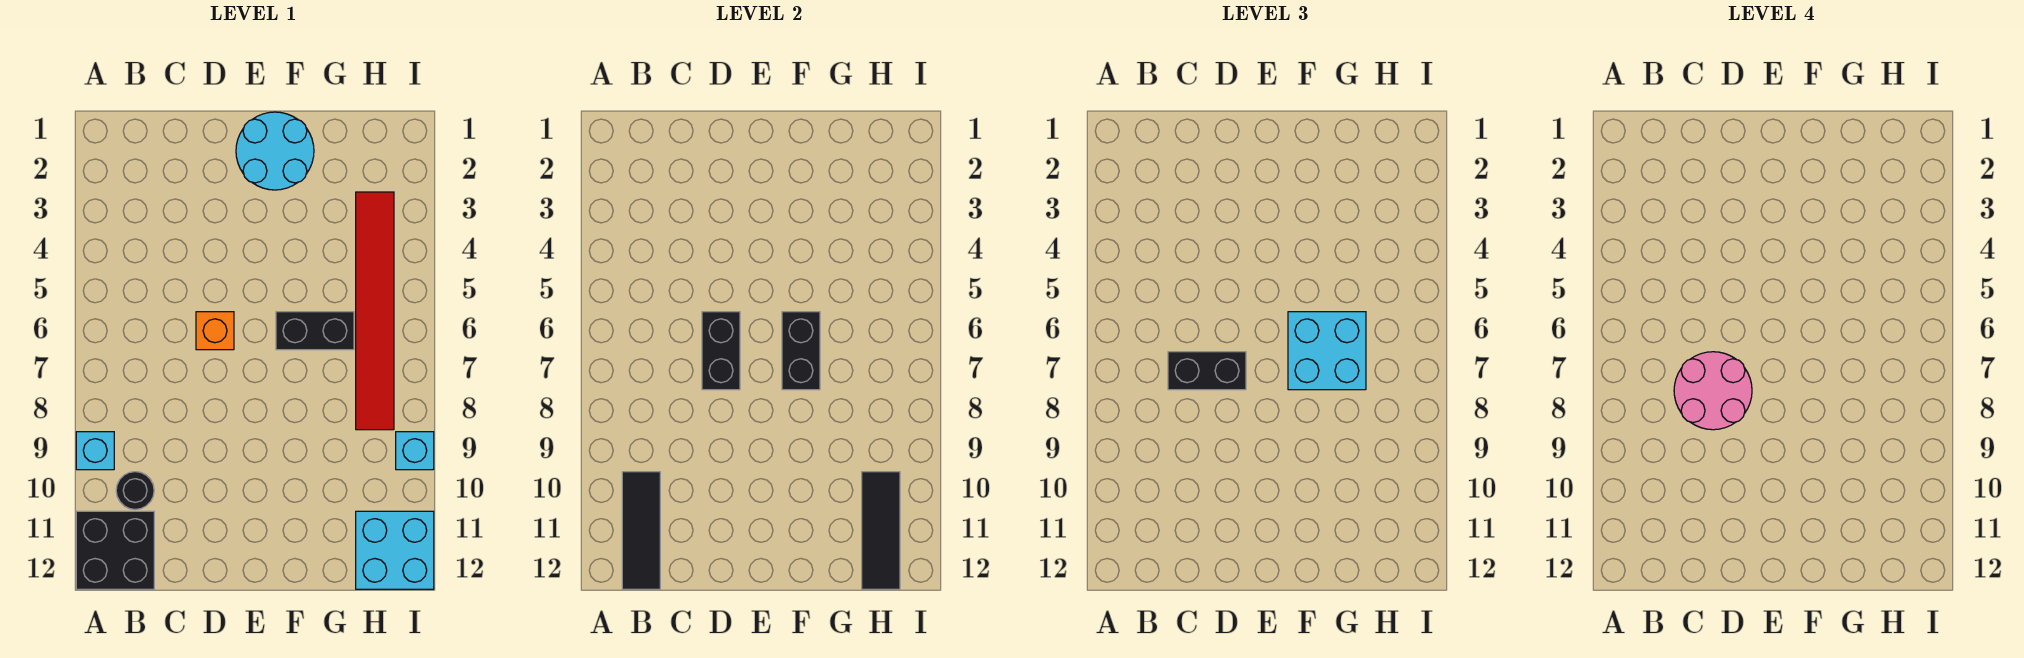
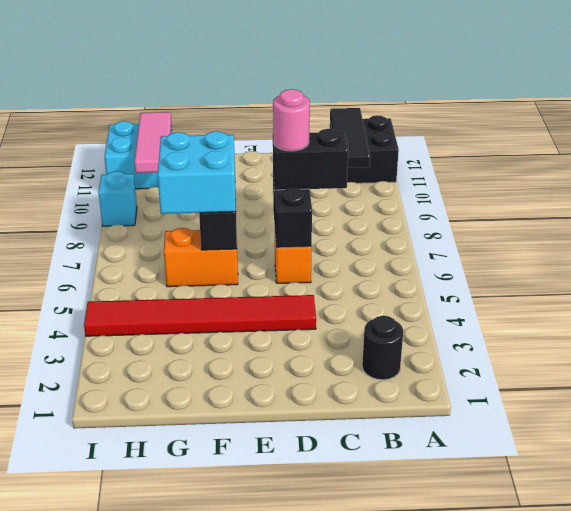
cyan brick A9 level 1 -> none
black round brick B10 level 1 -> black round brick B2 level 1
pink round brick C7:D8 level 4 -> pink round brick D7 level 4
cyan round brick E1:F2 level 1 -> none
black brick F6:G6 level 1 -> orange brick F6:G6 level 1
red tile H3:H8 level 1 -> red tile D4:I4 level 1
black tile H10:H12 level 2 -> pink tile H10:H12 level 2

